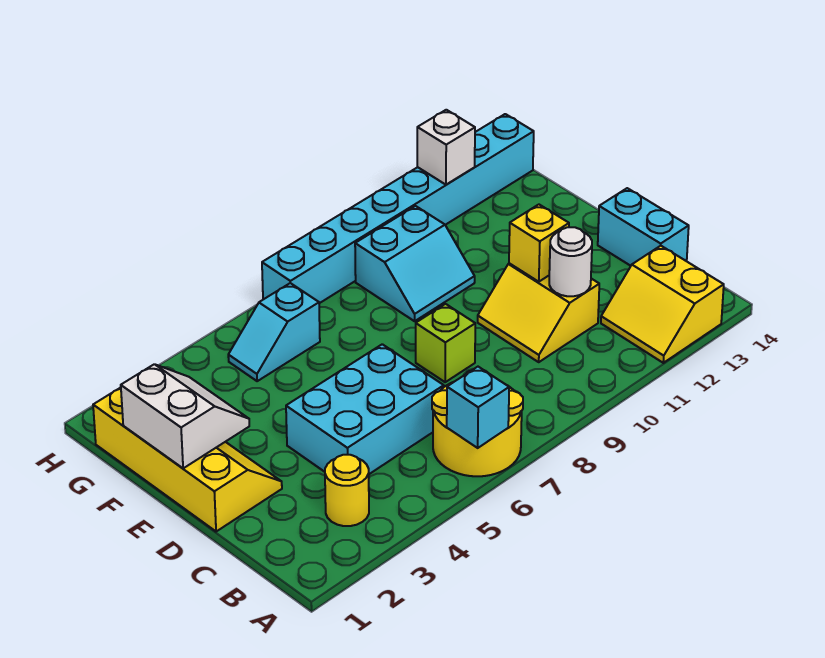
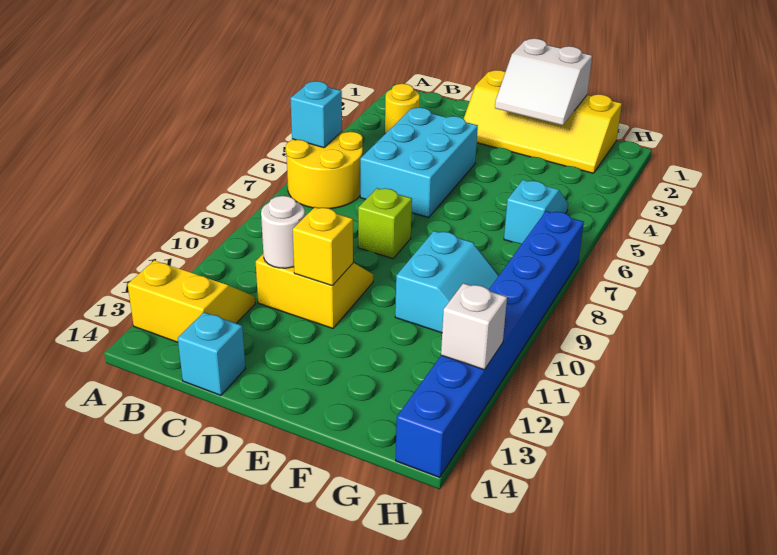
cyan brick C14:D14 level 1 -> cyan brick C14 level 1
cyan slope F9:G10 level 1 top G -> cyan slope F9:G10 level 1 top F
cyan brick H7:H14 level 1 -> blue brick H7:H14 level 1

